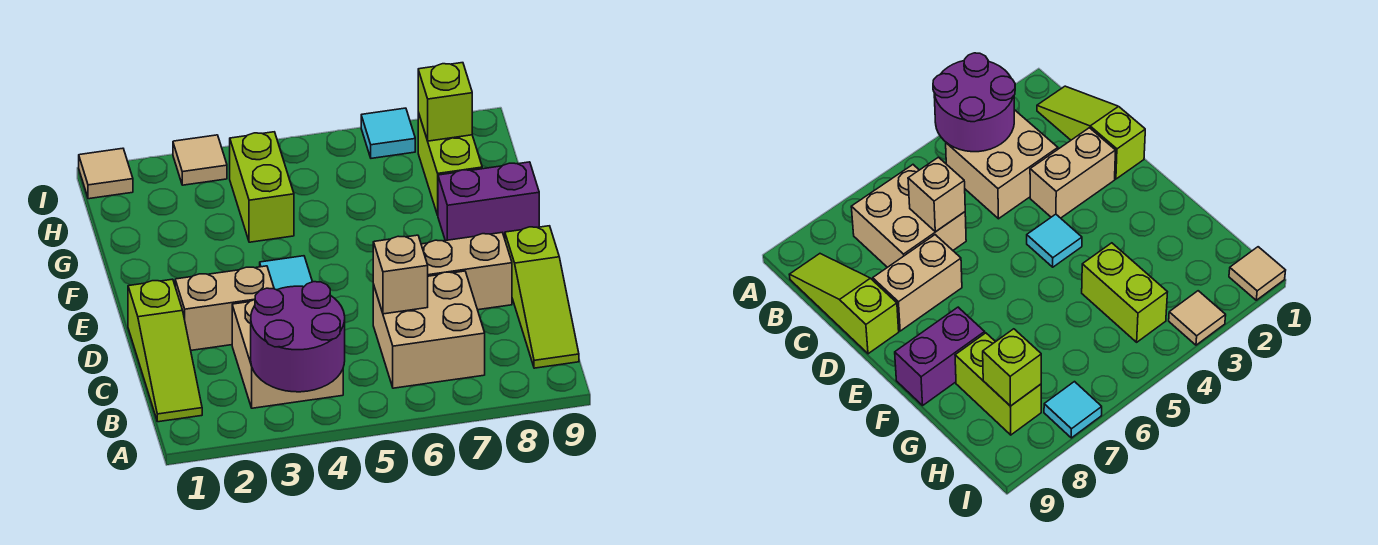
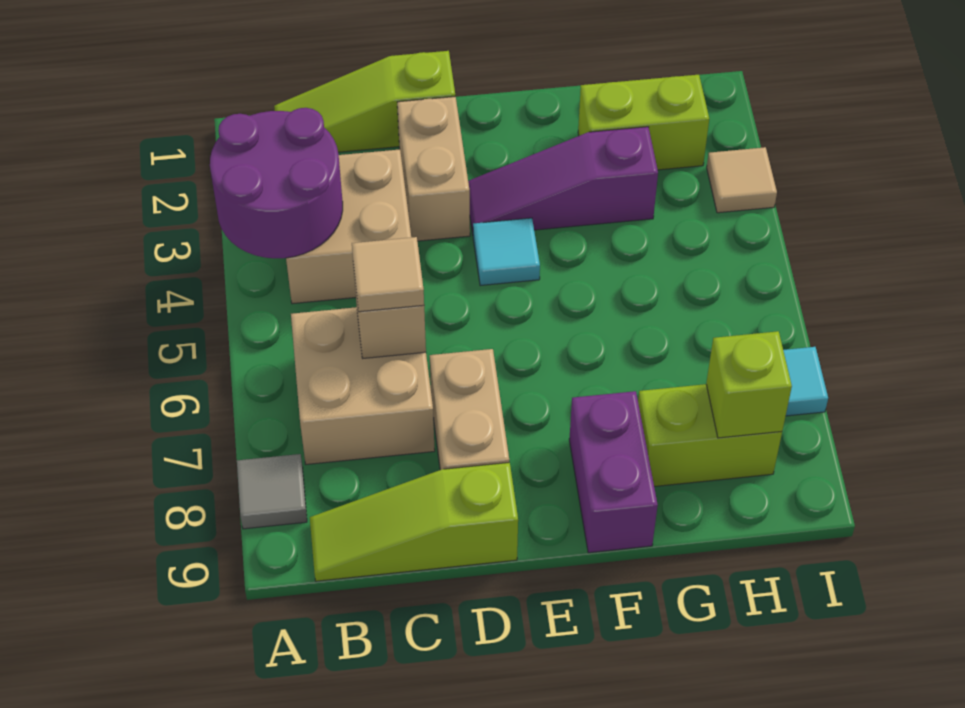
none -> grey tile A8 level 1
none -> purple slope E3:G3 level 1 top G
lime brick G4:H4 level 1 -> lime brick G2:H2 level 1
tan tile I1 level 1 -> tan tile C6 level 3

